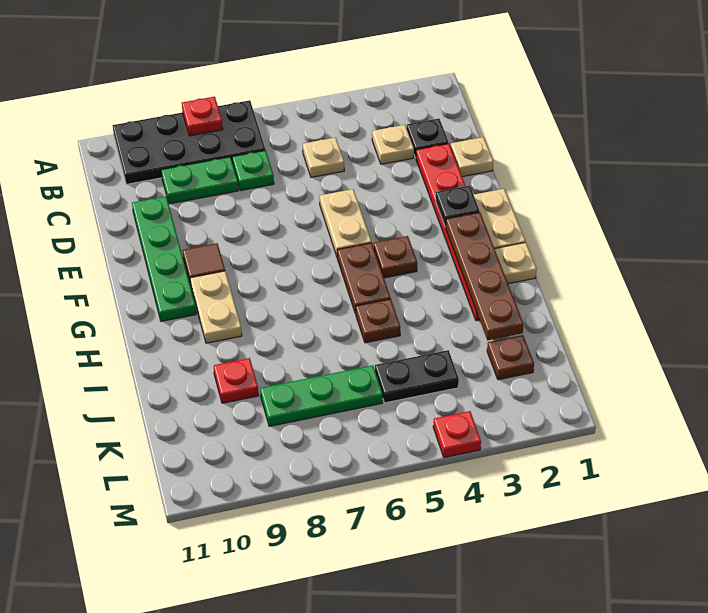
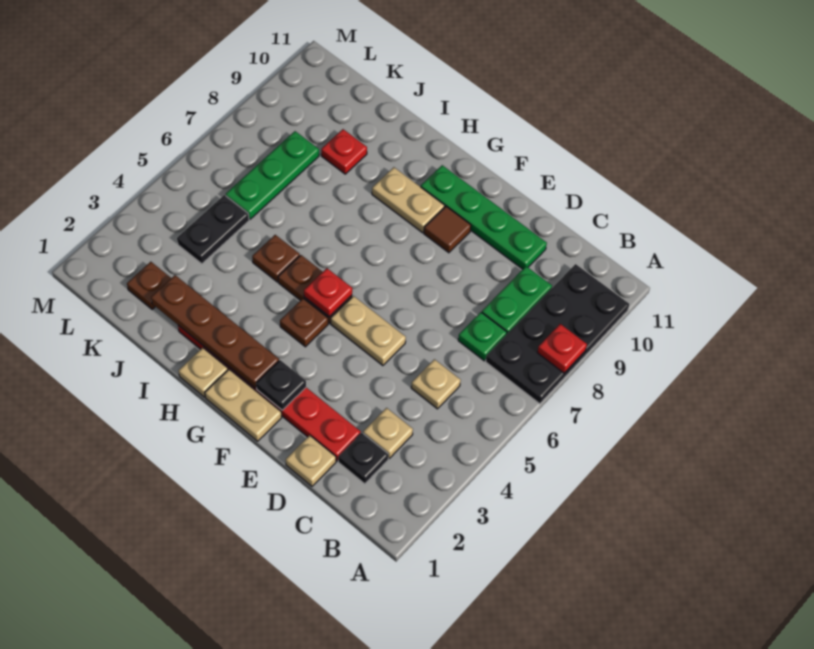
red plate M4 level 1 -> red plate G5 level 2

